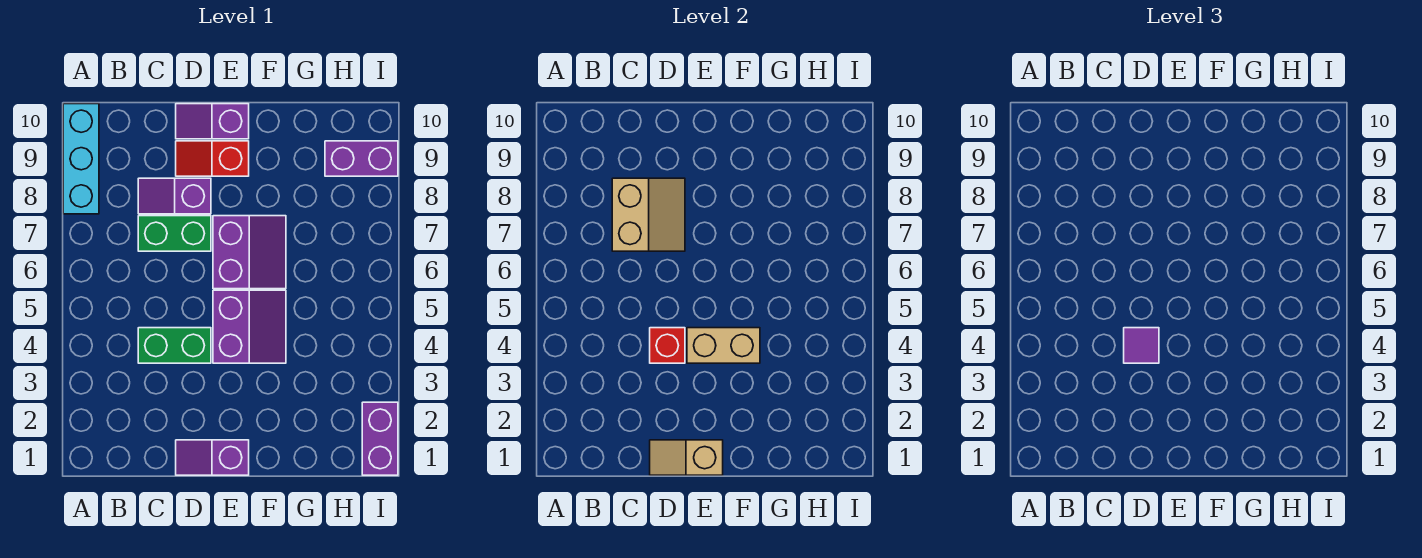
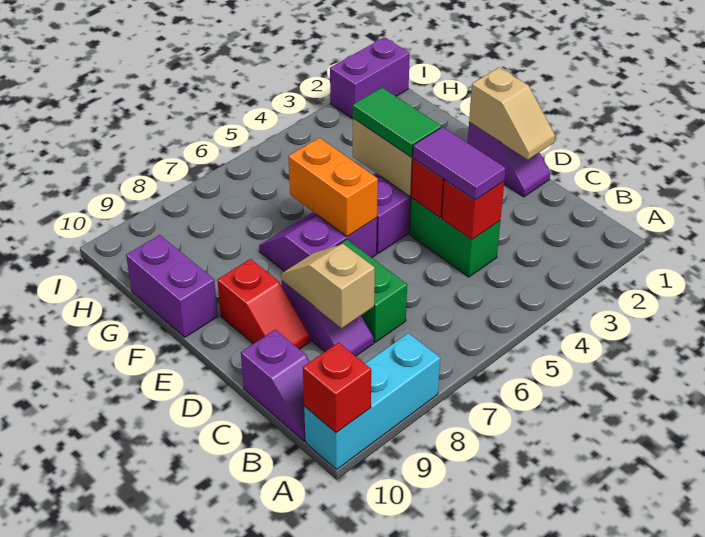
none -> red brick A10 level 2
none -> red brick C4 level 2
tan slope C7:D8 level 2 top C -> tan slope C8:D8 level 2 top C
purple tile D4 level 3 -> purple tile C4:D4 level 3
purple slope D10:E10 level 1 top E -> purple slope B10:C10 level 1 top C
none -> green tile E4:F4 level 3
none -> orange brick E6:F6 level 2
purple brick H9:I9 level 1 -> purple brick F10:G10 level 1

